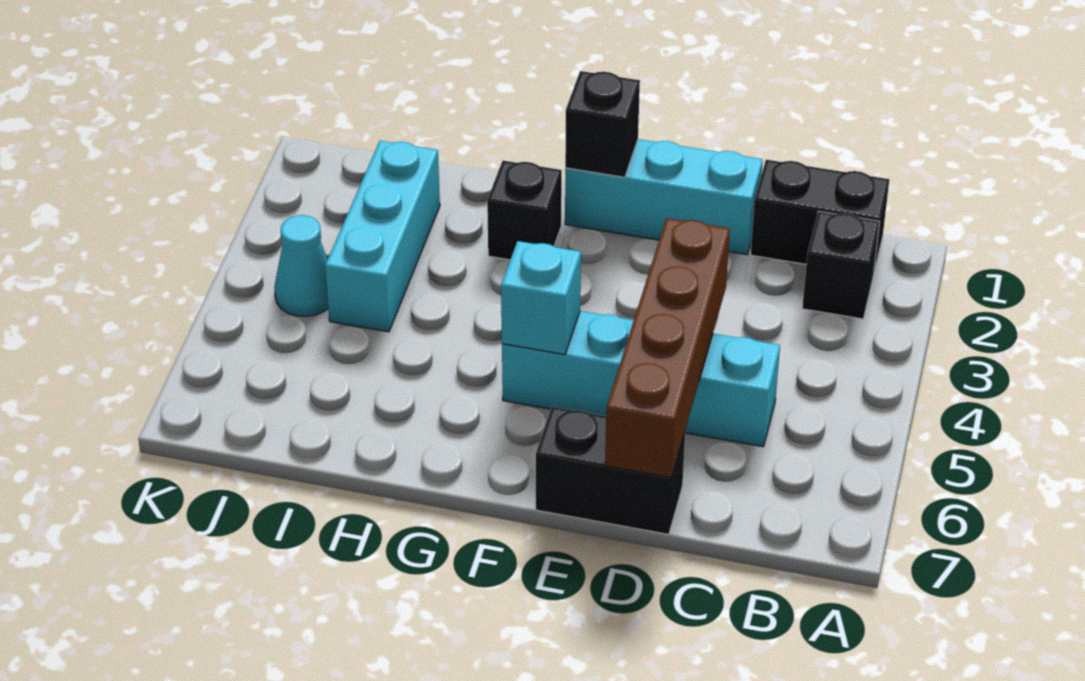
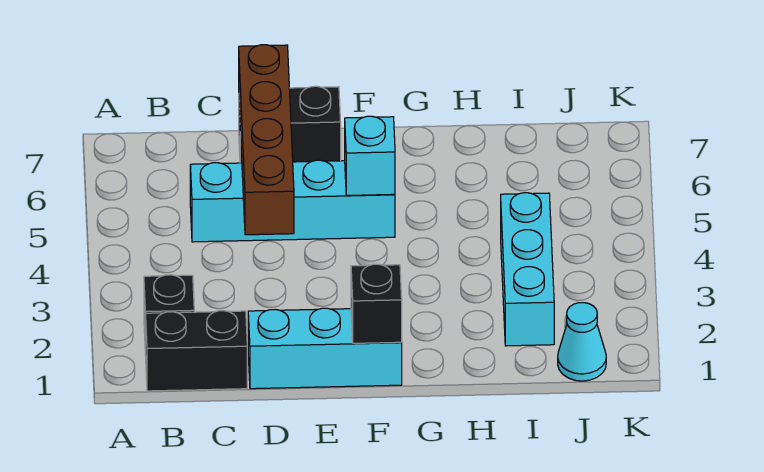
black brick G2 level 1 -> none
cyan cone J4 level 1 -> cyan cone J1 level 1

